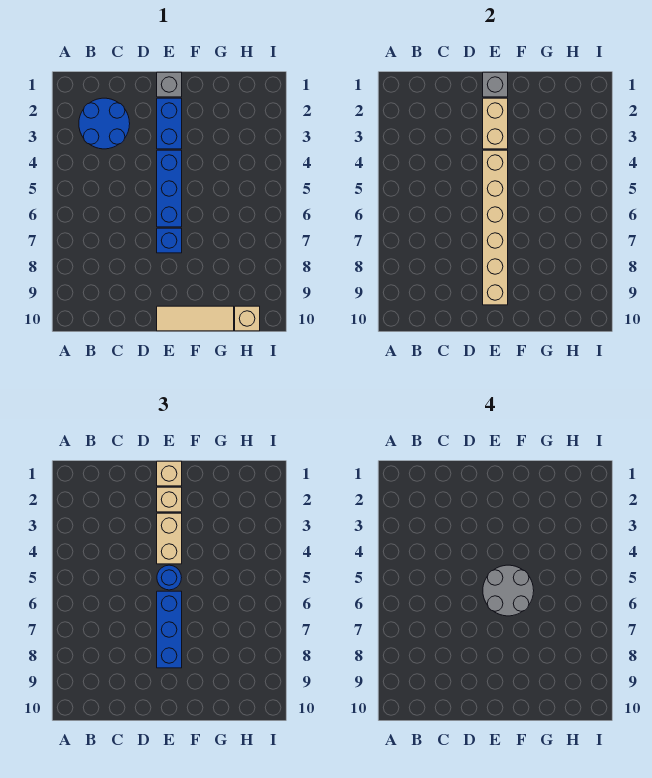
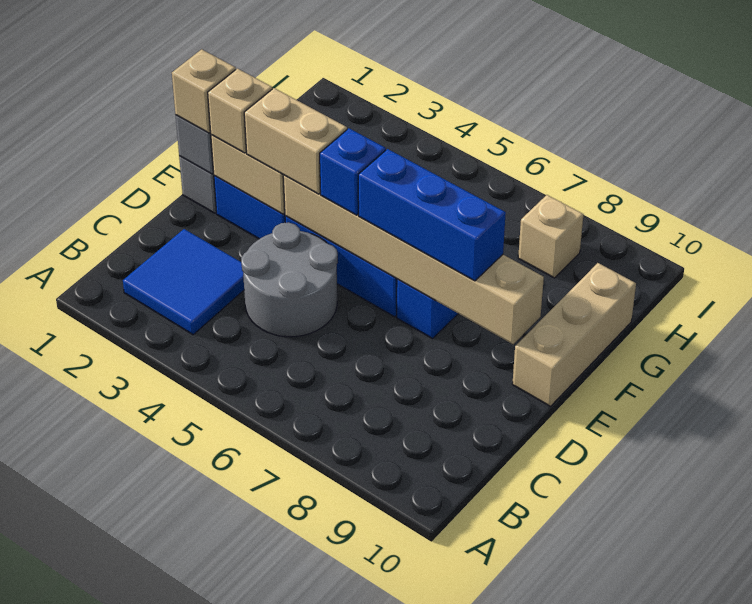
blue round brick B2:C3 level 1 -> blue tile B2:C3 level 1
blue round brick E5 level 3 -> blue brick E5 level 3
grey round brick E5:F6 level 4 -> grey round brick C4:D5 level 1
tan tile E10:G10 level 1 -> tan brick E10:G10 level 1
tan brick H10 level 1 -> tan brick H8 level 1

